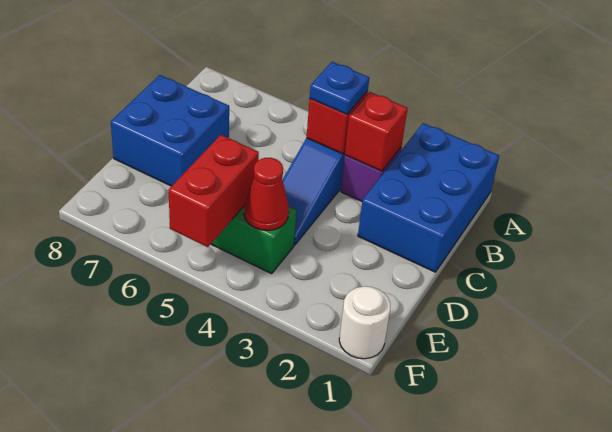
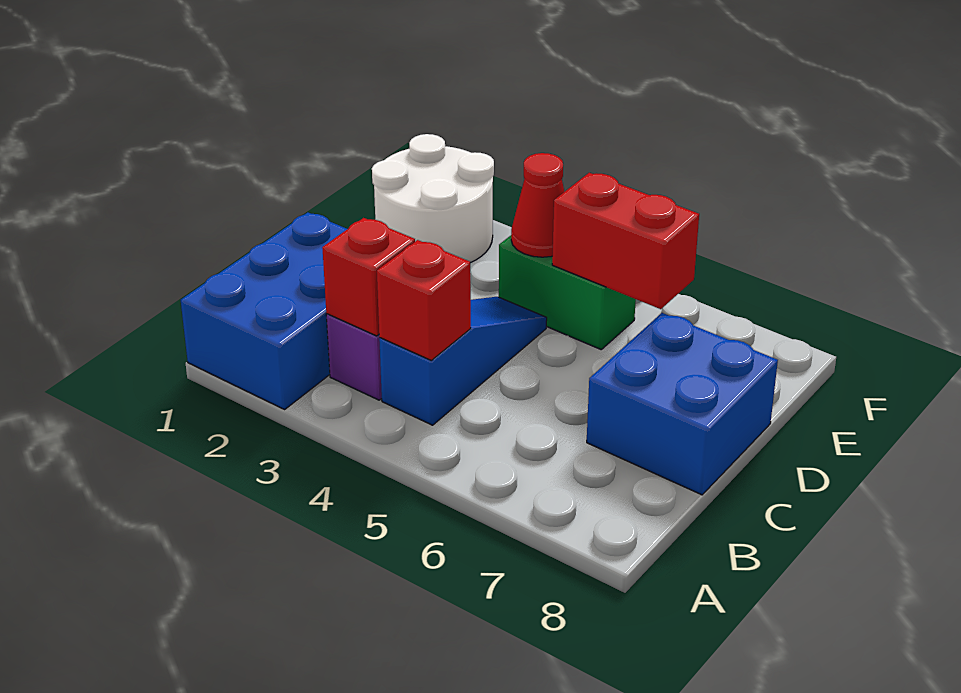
blue plate B4 level 3 -> none
red brick E5:F5 level 2 -> red brick E5:E6 level 2
white round brick F1 level 1 -> white round brick E1:F2 level 1

